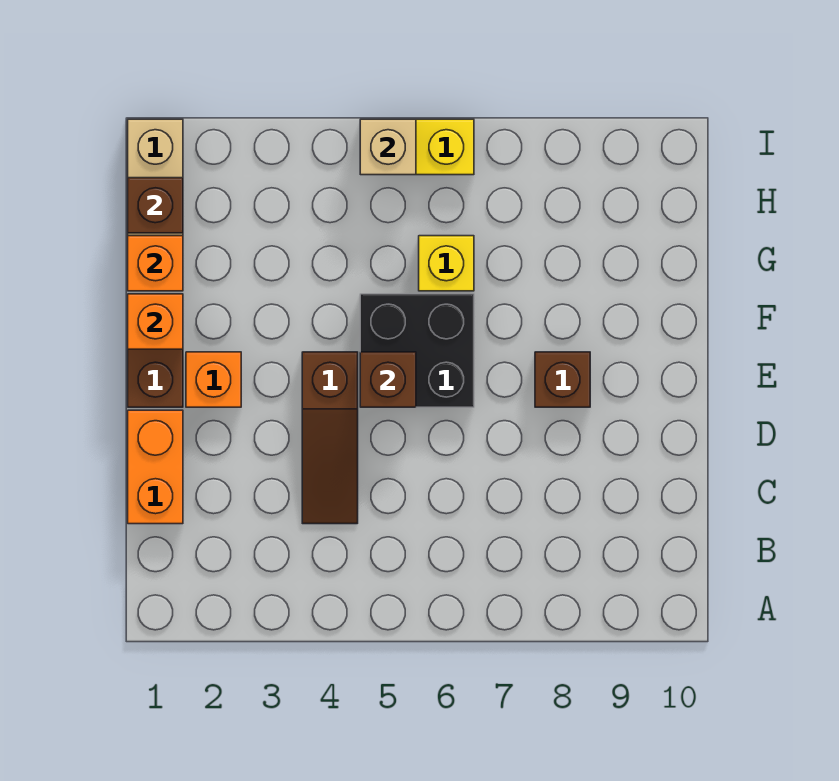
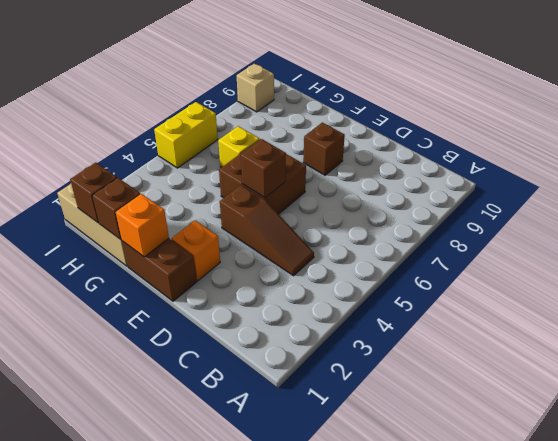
orange brick C1:D1 level 1 -> none
black brick E5:F6 level 1 -> brown brick E5:F6 level 1
orange brick G1 level 2 -> brown brick G1 level 2
tan brick I5 level 2 -> tan brick I9 level 1

